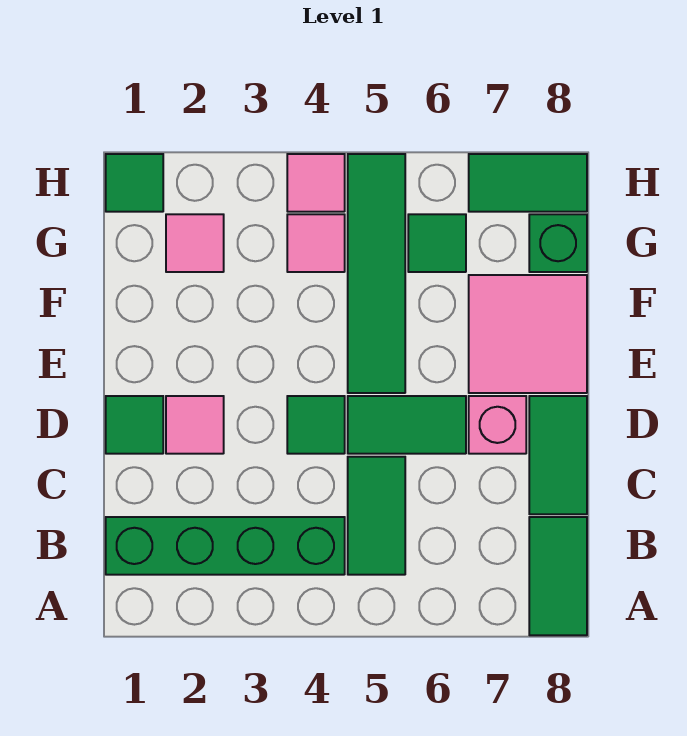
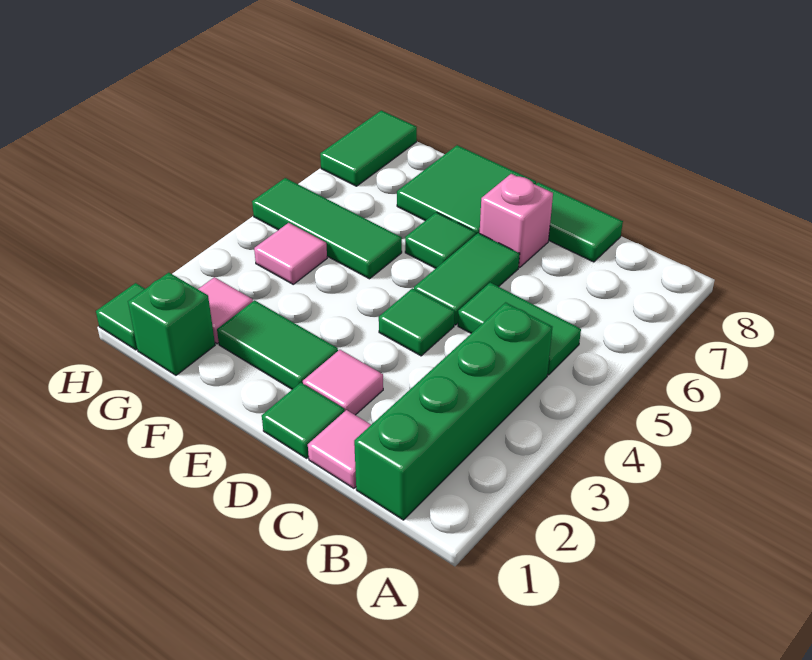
green tile A8:B8 level 1 -> green tile E2:F2 level 1
green tile E5:H5 level 1 -> green tile F5:H5 level 1
pink tile E7:F8 level 1 -> green tile E7:F8 level 1
green tile G6 level 1 -> green tile E6 level 1
green brick G8 level 1 -> green brick G1 level 1
pink tile H4 level 1 -> pink tile C1 level 1

